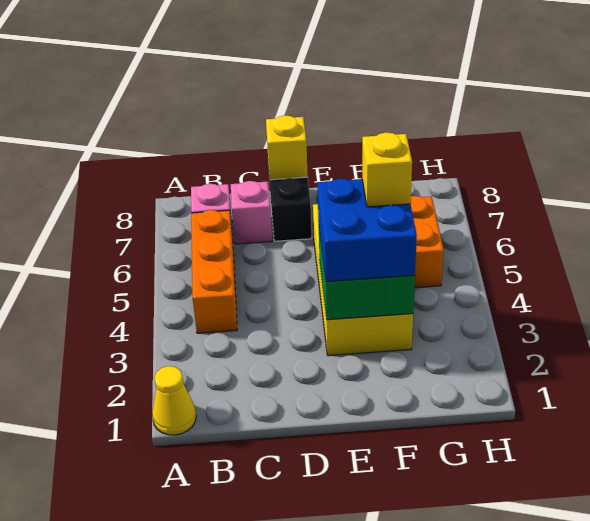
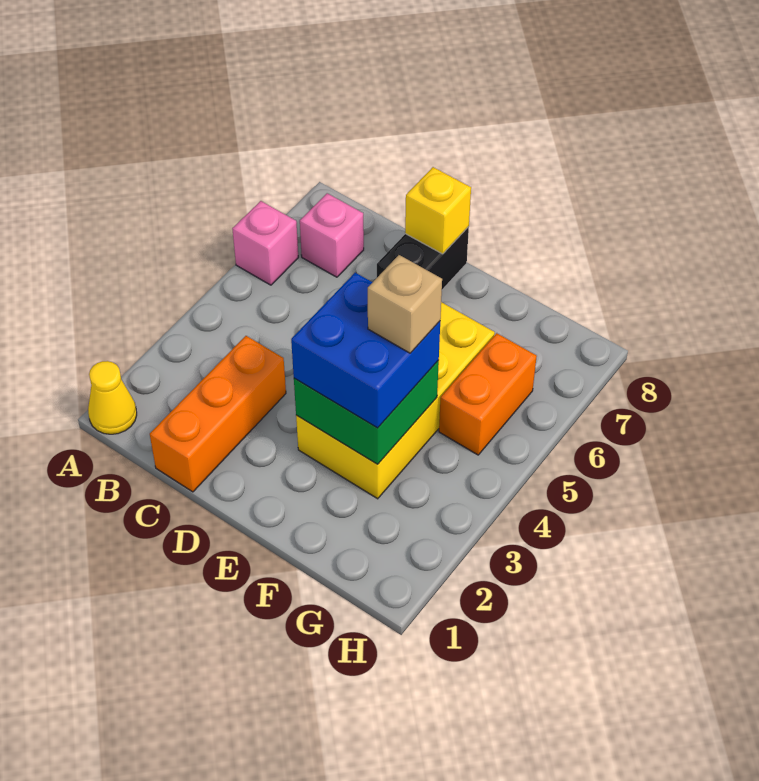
orange brick B4:B6 level 1 -> orange brick C1:C3 level 1
pink brick C7 level 1 -> pink brick A6 level 1
yellow brick F4 level 4 -> tan brick F4 level 4

